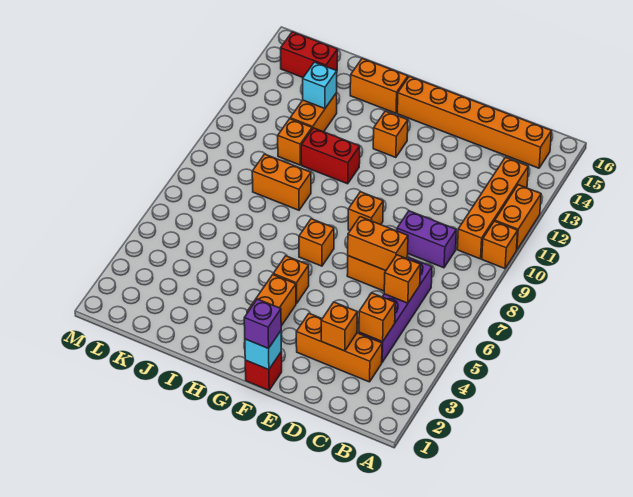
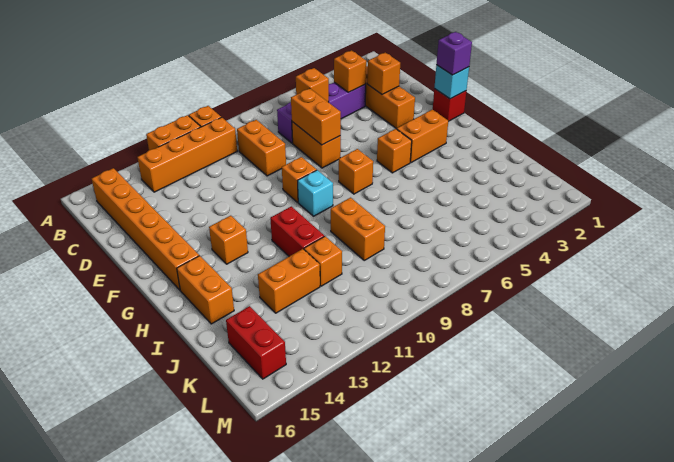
purple brick C9:D9 level 1 -> orange brick C9:D9 level 1
cyan brick J13 level 2 -> cyan brick G9 level 1

